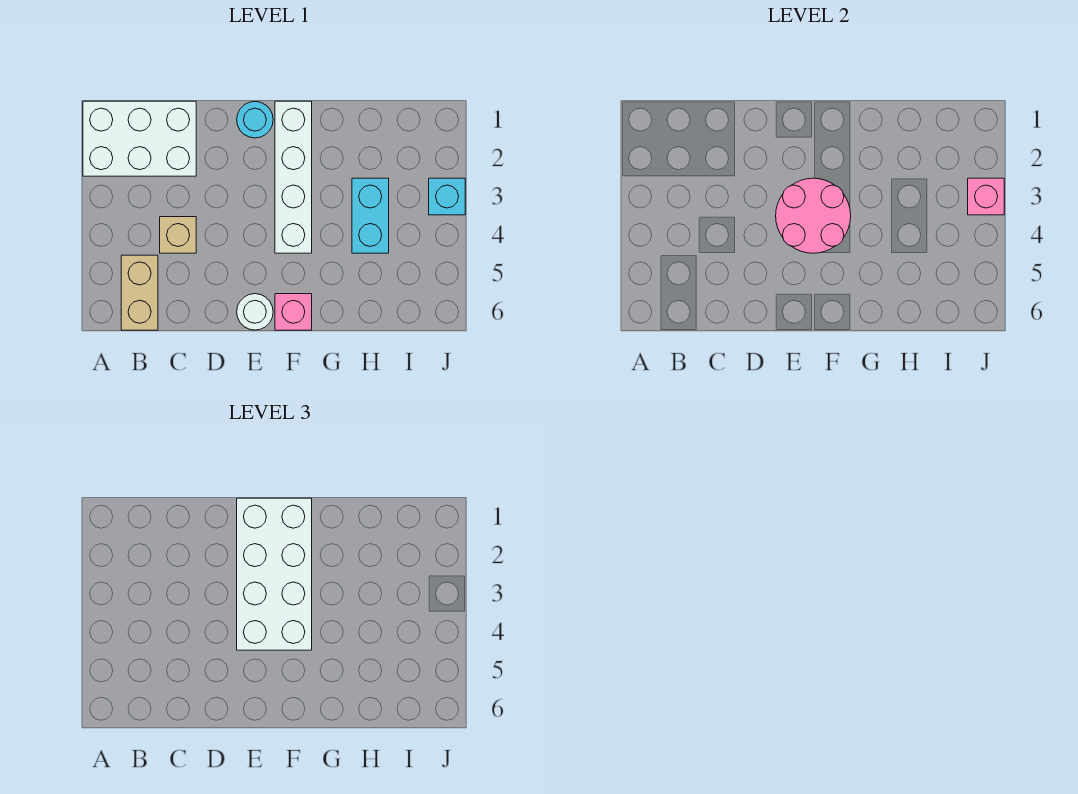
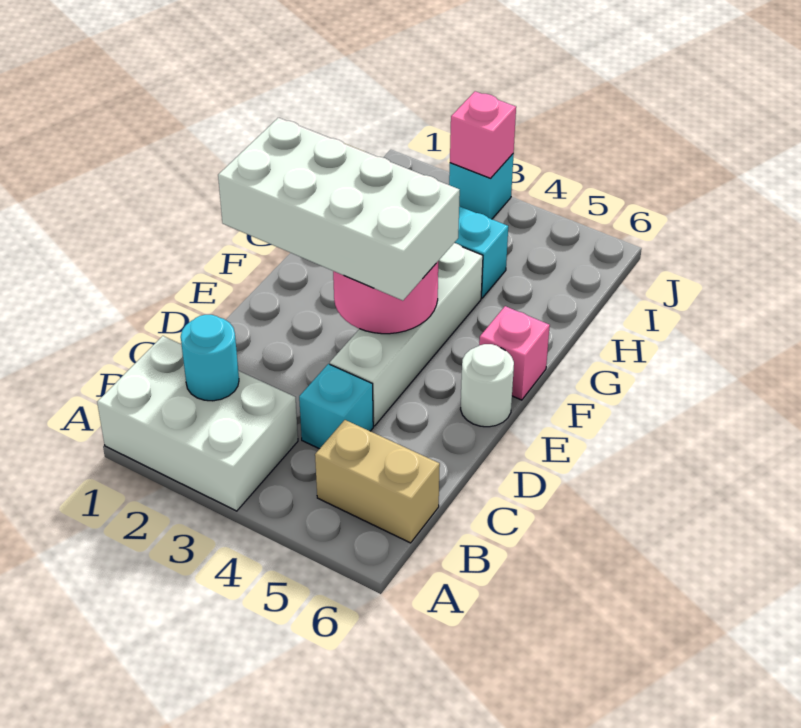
white brick A1:C2 level 1 -> white brick A1:B3 level 1
tan brick C4 level 1 -> cyan brick C4 level 1
cyan round brick E1 level 1 -> cyan round brick B2 level 2
white brick F1:F4 level 1 -> white brick D4:G4 level 1

